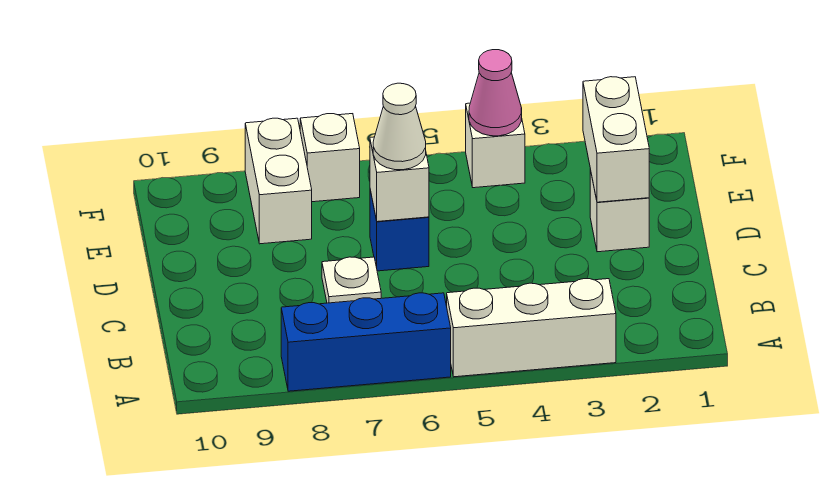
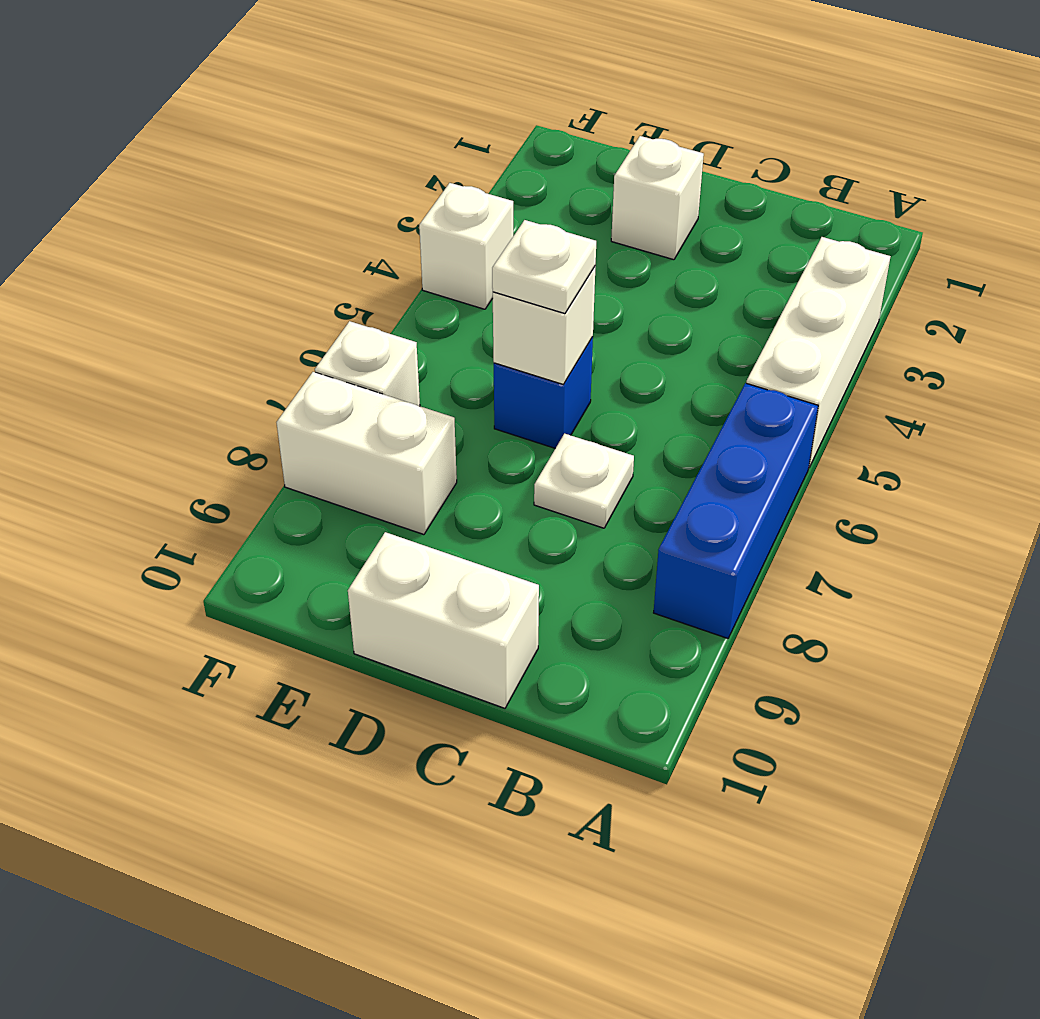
white brick D2:E2 level 2 -> white brick C10:D10 level 1
white cone D6 level 3 -> white plate D6 level 3
pink cone F4 level 2 -> none

